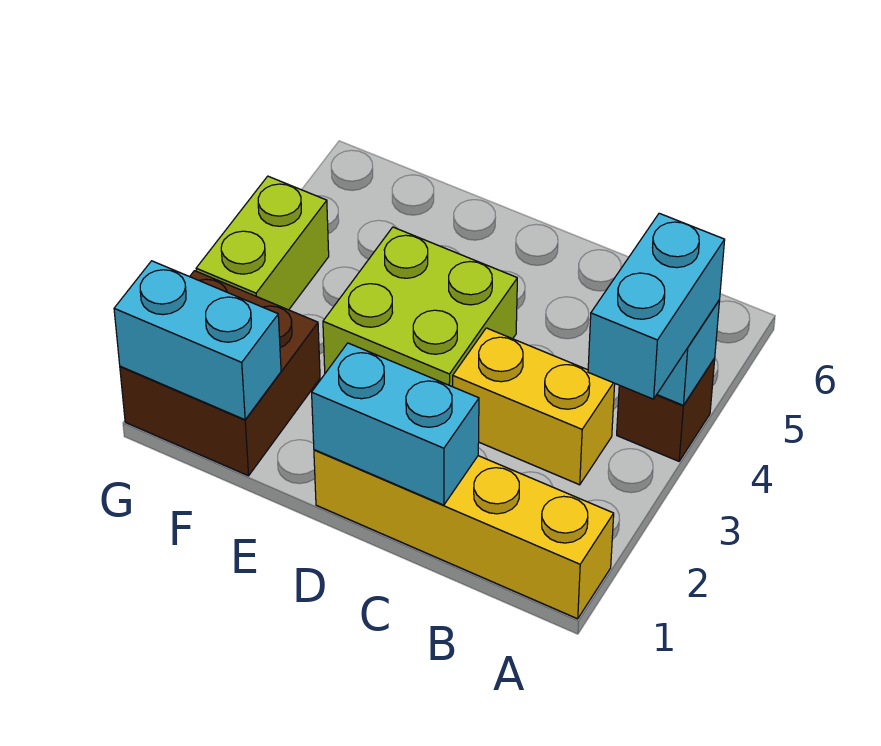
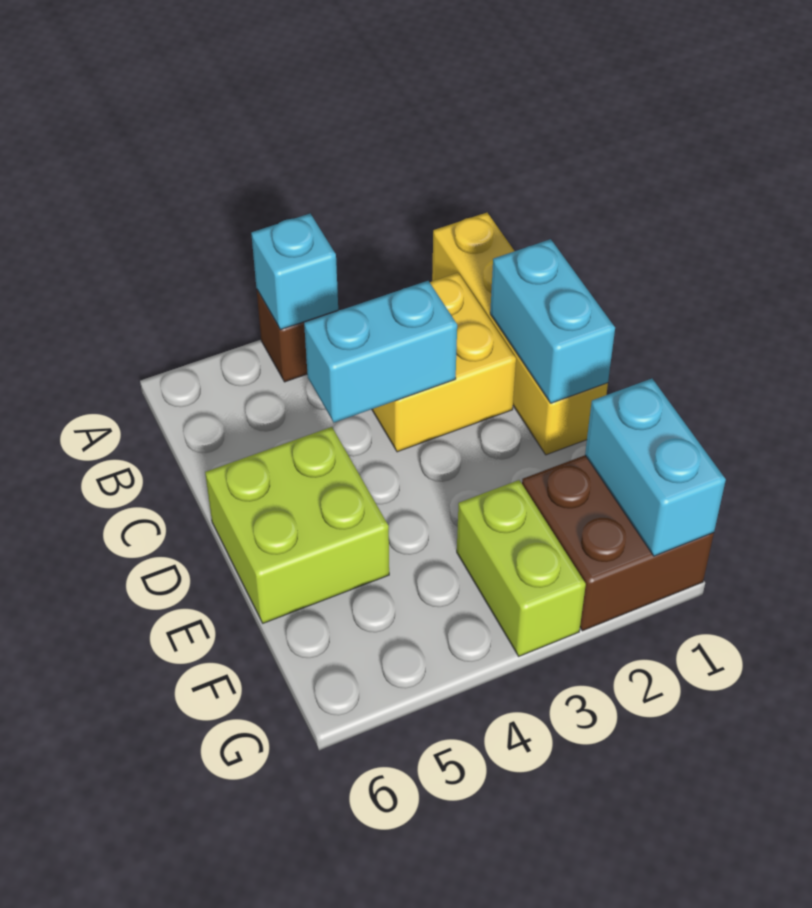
cyan brick A3:A4 level 3 -> cyan brick C3:C4 level 2
yellow brick B3:C3 level 1 -> yellow brick B2:C3 level 1
lime brick D3:E4 level 1 -> lime brick D5:E6 level 1
lime brick G3:G4 level 1 -> lime brick F3:G3 level 1

